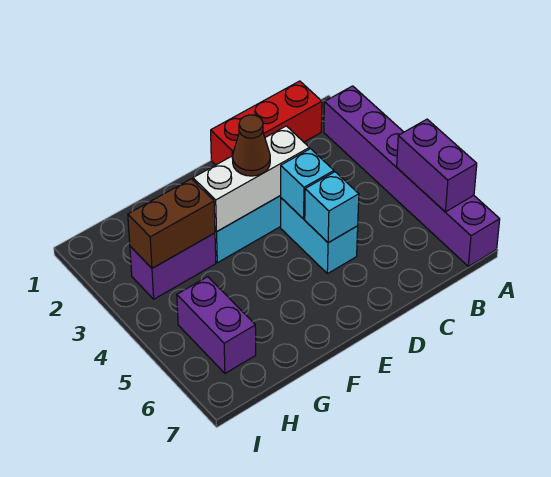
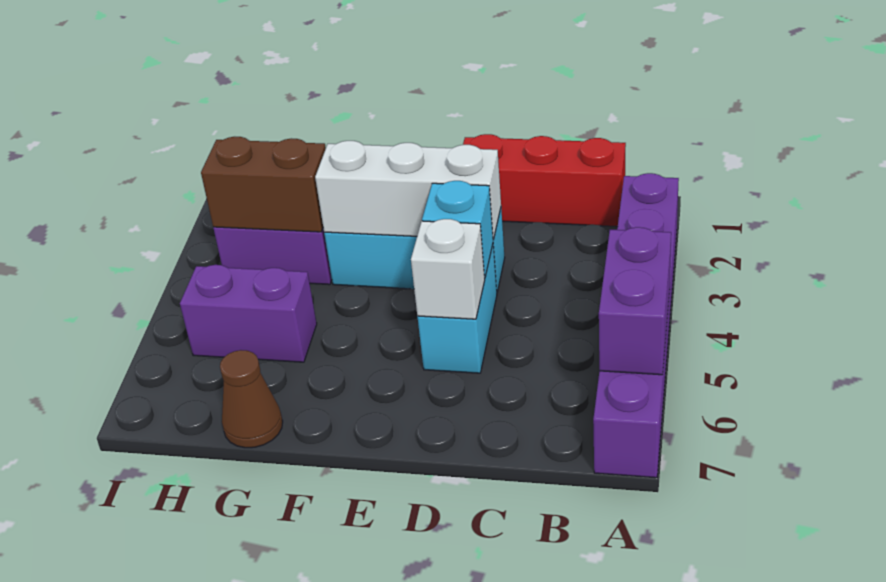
cyan brick D5 level 2 -> white brick D5 level 2
brown cone E3 level 3 -> brown cone G7 level 1
purple brick H5:H6 level 1 -> purple brick G5:H5 level 1

